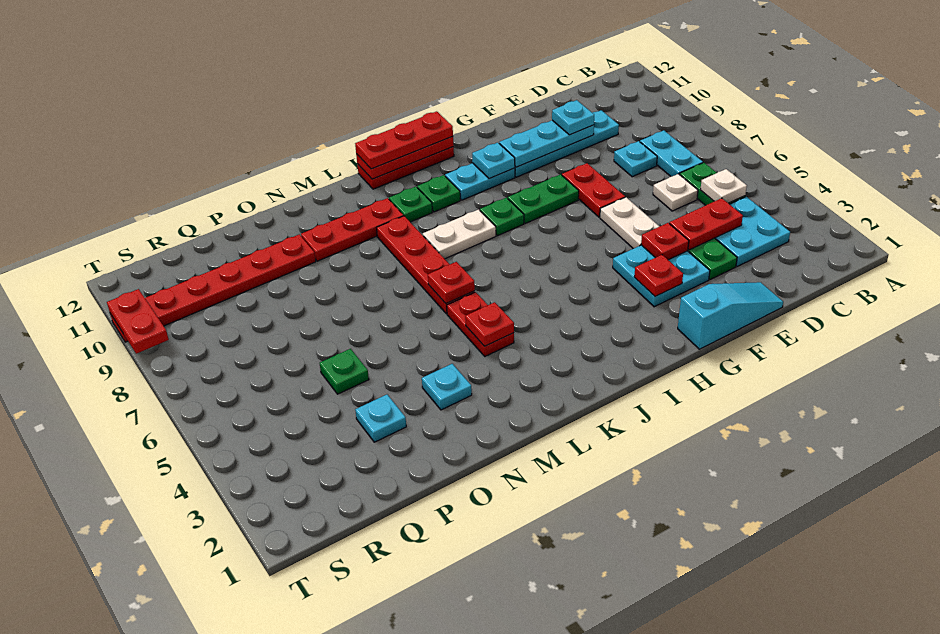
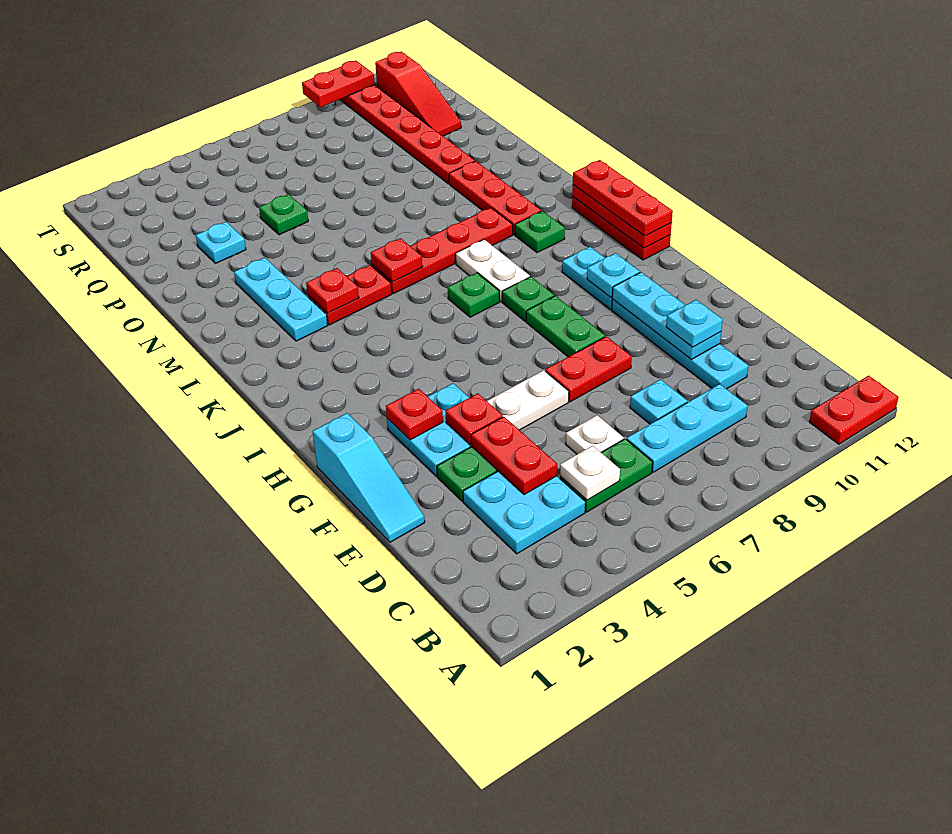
none -> red plate A11:A12 level 1
cyan plate C7:C8 level 1 -> cyan plate C7:C9 level 1
green plate J10 level 1 -> green plate J7 level 1
cyan plate N3 level 1 -> cyan plate L3:N3 level 1
none -> red slope Q11:S11 level 1 top S

